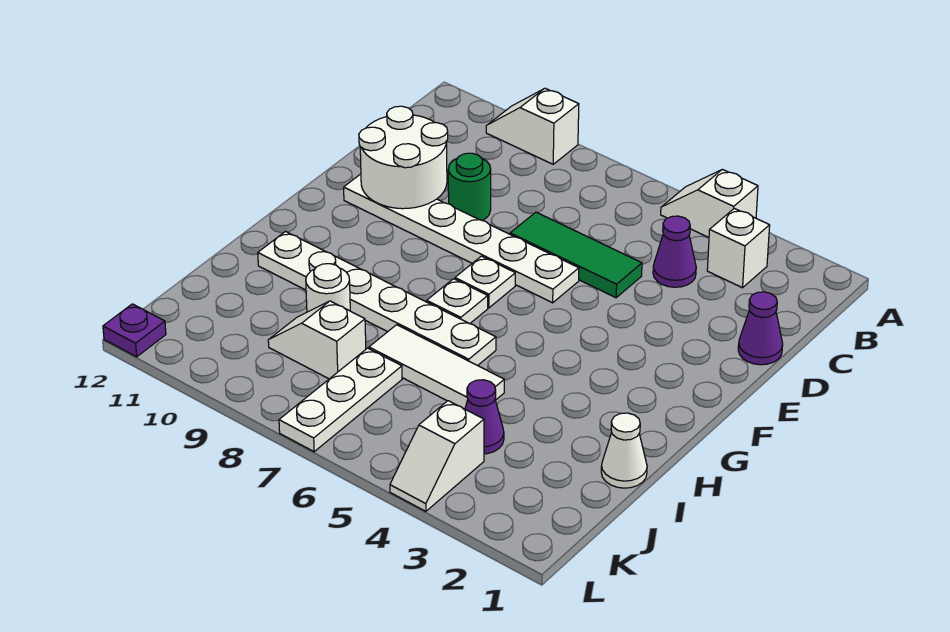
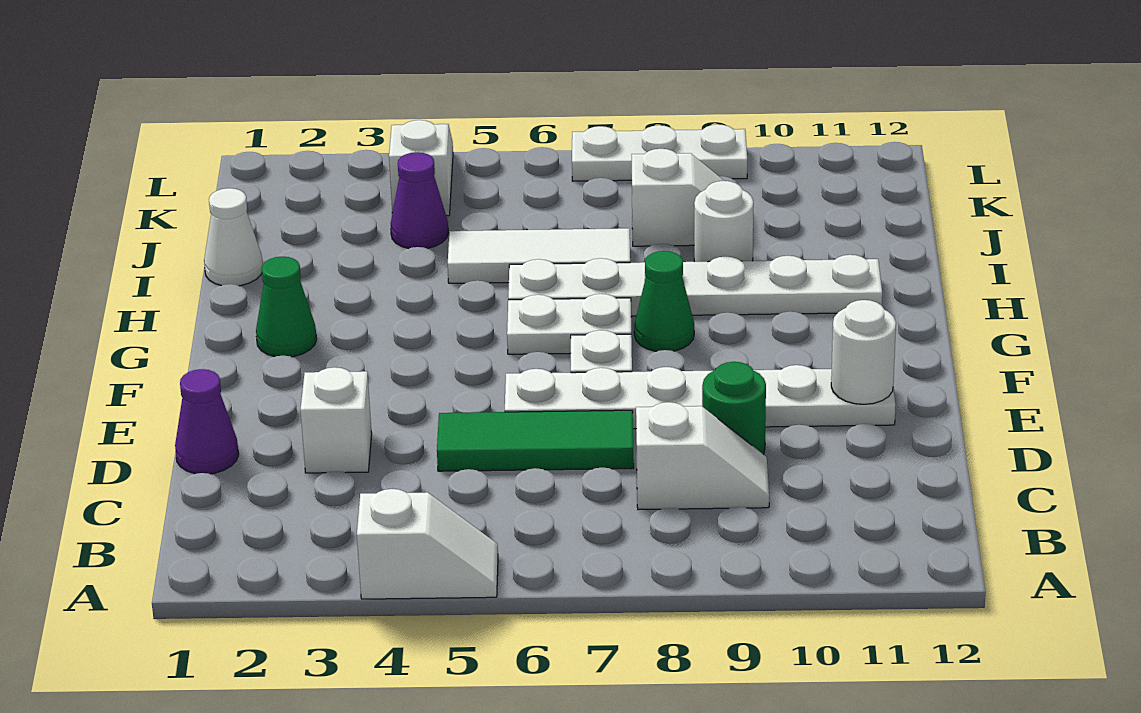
white slope A9:A10 level 1 top 9 -> white slope C8:C9 level 1 top 8
white brick B3 level 1 -> white brick D3 level 1
purple cone C4 level 1 -> none
white round brick D10:E11 level 2 -> white round brick E11 level 2
none -> green cone G2 level 1
white plate G7 level 1 -> white plate G6:G7 level 1
none -> green cone G8 level 1
white plate J7:L7 level 1 -> white plate L7:L9 level 1
purple plate L12 level 1 -> none

